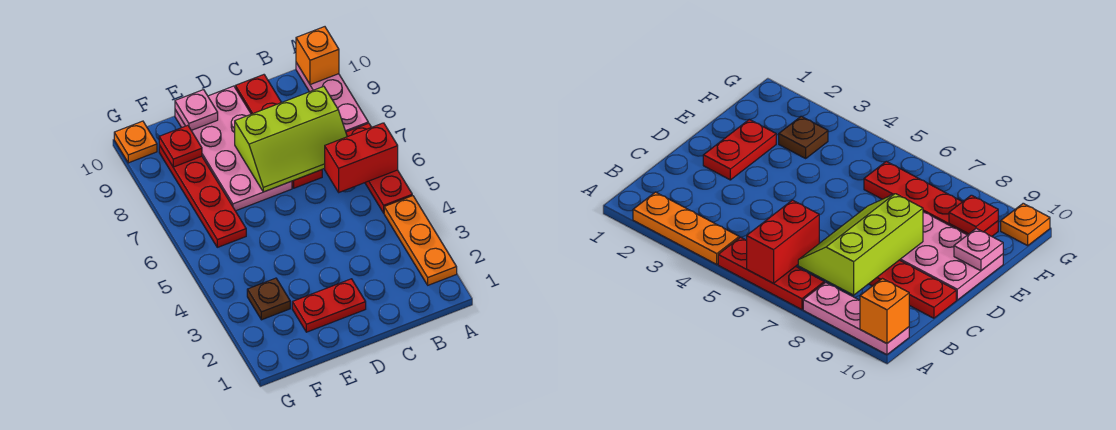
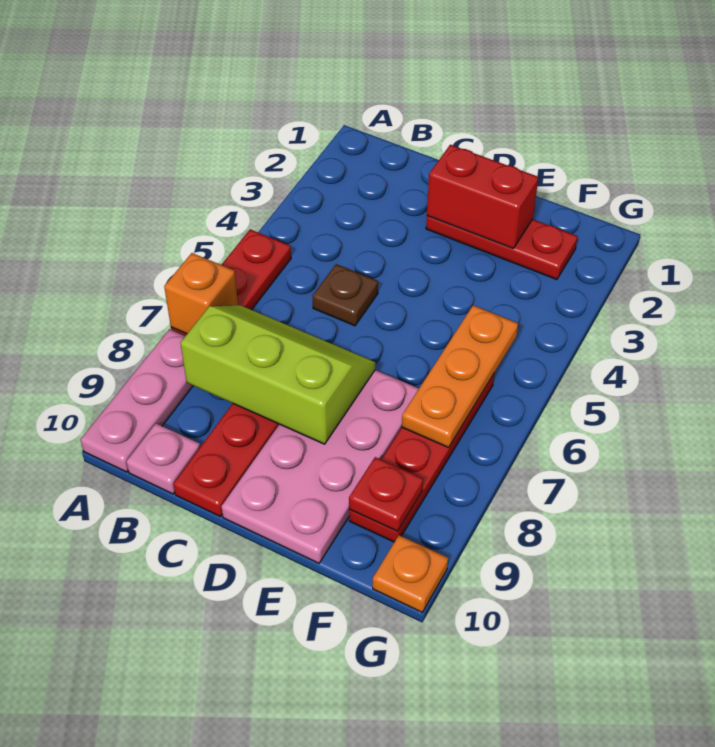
orange plate A2:A4 level 1 -> orange plate F5:F7 level 2
red brick A6:B6 level 2 -> red brick D2:E2 level 2
orange brick A10 level 2 -> orange brick A7 level 2
red plate D2:E2 level 1 -> red plate D2:F2 level 1
pink plate E10 level 2 -> pink plate B10 level 1
brown plate F3 level 1 -> brown plate C5 level 1

